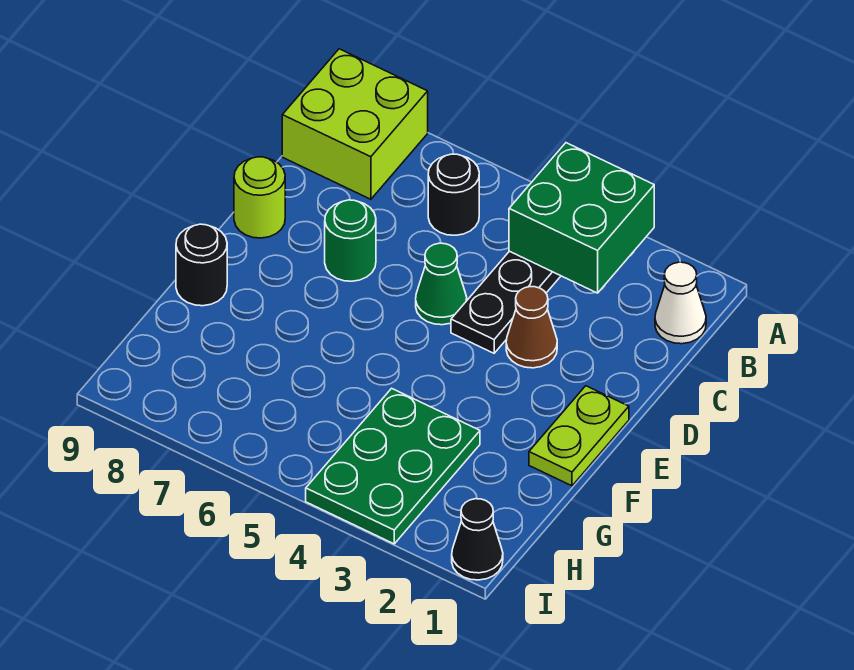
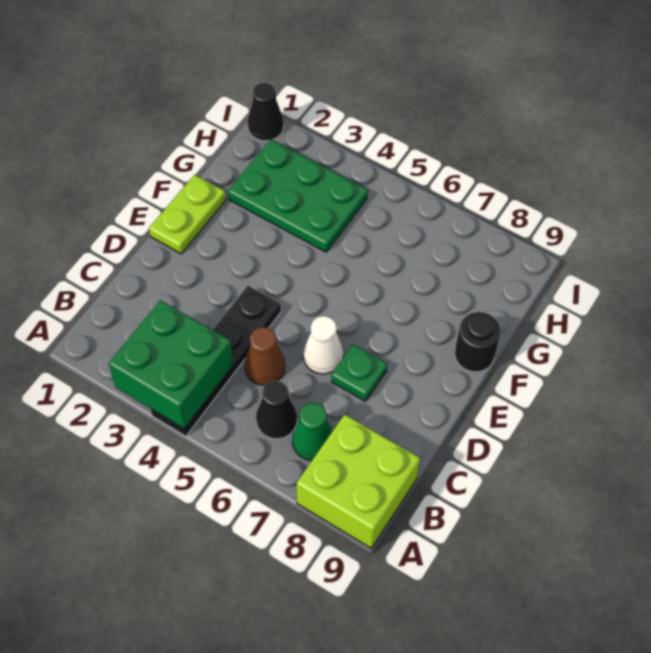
white cone B1 level 1 -> white cone D6 level 1
black round brick B6 level 1 -> black cone B6 level 1
brown cone D3 level 1 -> brown cone C5 level 1
green cone D5 level 1 -> green cone B7 level 1
green round brick D7 level 1 -> green plate D7 level 1
lime round brick D9 level 1 -> none
green plate G3:I4 level 1 -> green plate G2:H4 level 1

